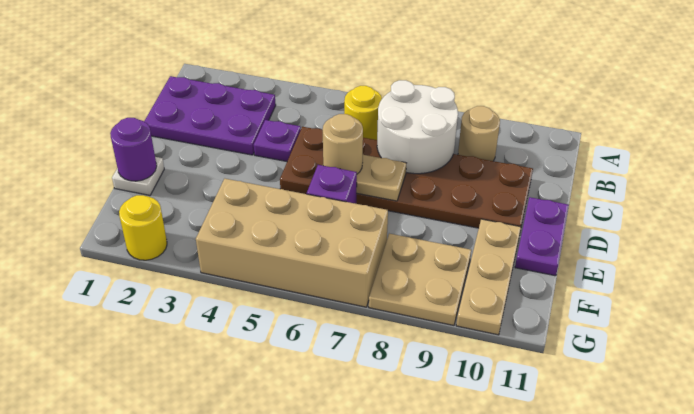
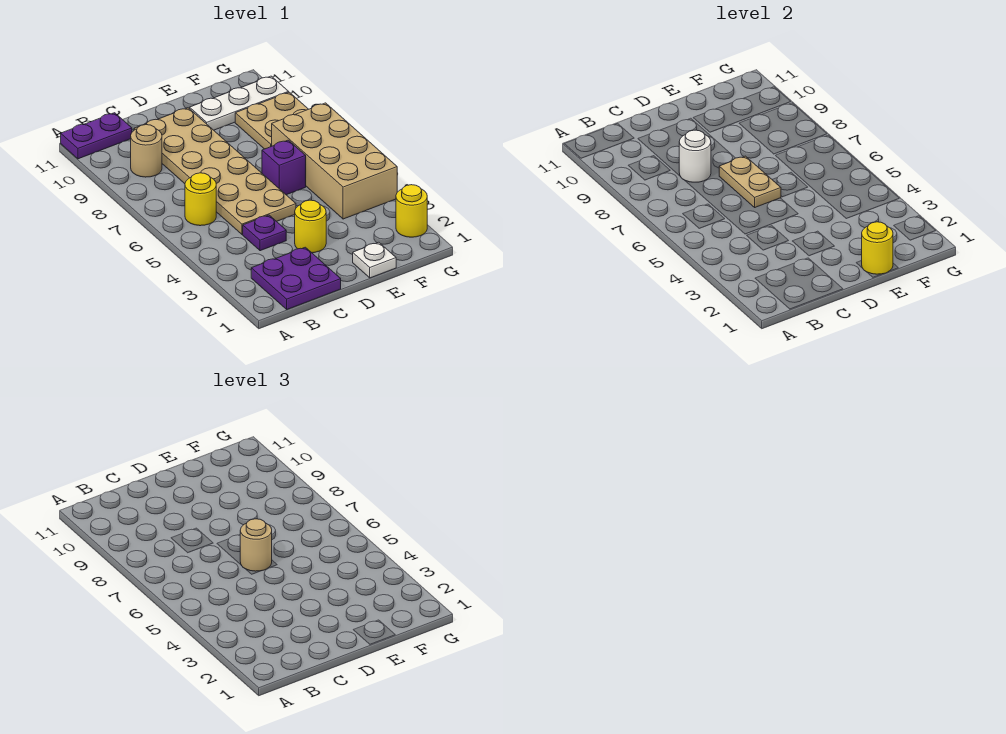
purple plate B1:C3 level 1 -> purple plate B1:C2 level 1
white round brick B7:C8 level 2 -> white round brick C8 level 2
brown plate C5:D10 level 1 -> tan plate C5:D10 level 1
none -> yellow round brick D3 level 1
purple plate D11:E11 level 1 -> purple plate A11:B11 level 1
purple round brick E1 level 2 -> yellow round brick E1 level 2
tan plate E10:G10 level 1 -> white plate E10:G10 level 1

